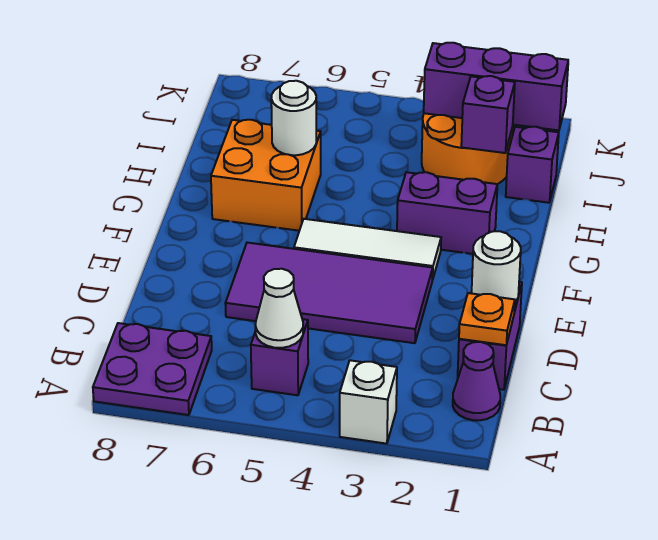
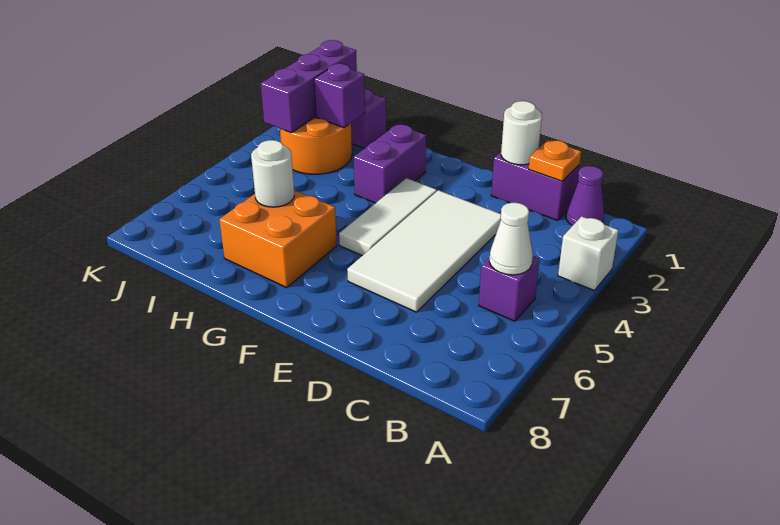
purple plate A7:B8 level 1 -> none
purple tile D3:E6 level 1 -> white tile D3:E6 level 1

